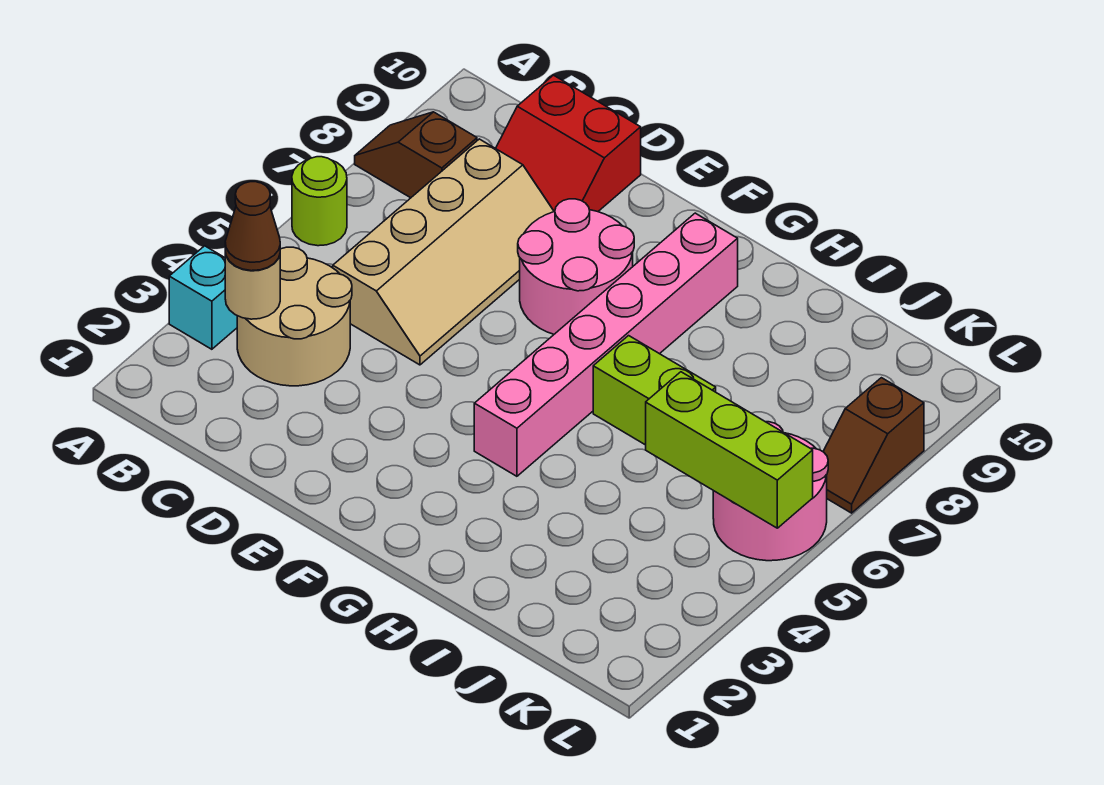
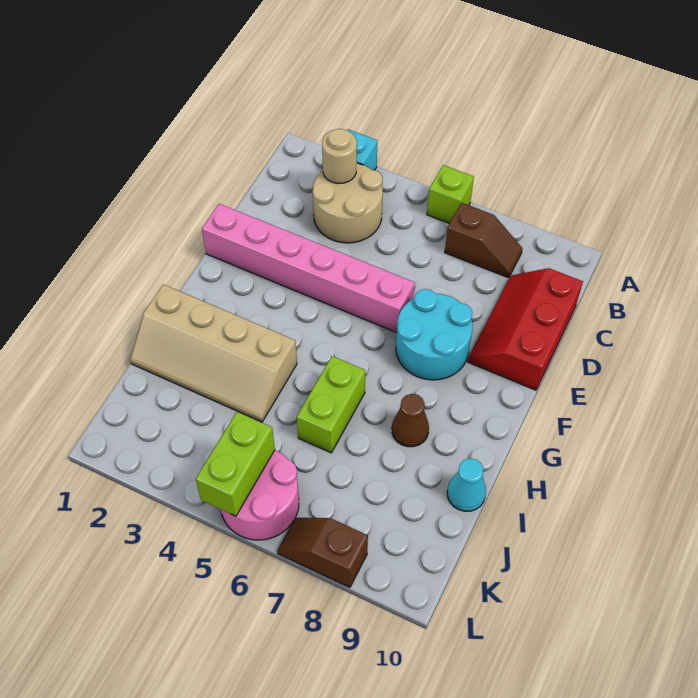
lime round brick A6 level 1 -> lime brick A6 level 1
brown slope A8:B8 level 1 top B -> brown slope B7:B8 level 1 top 7
brown cone B3 level 3 -> brown cone H8 level 1
tan slope C5:D8 level 1 top C -> tan slope H1:I4 level 1 top H
red slope C9:D10 level 1 top 10 -> red slope C9:E10 level 1 top 10
pink round brick E7:F8 level 1 -> cyan round brick E7:F8 level 1
pink brick G4:G9 level 1 -> pink brick E1:E6 level 1
none -> cyan cone I10 level 1
lime brick J5:L5 level 2 -> lime brick K5:L5 level 2

